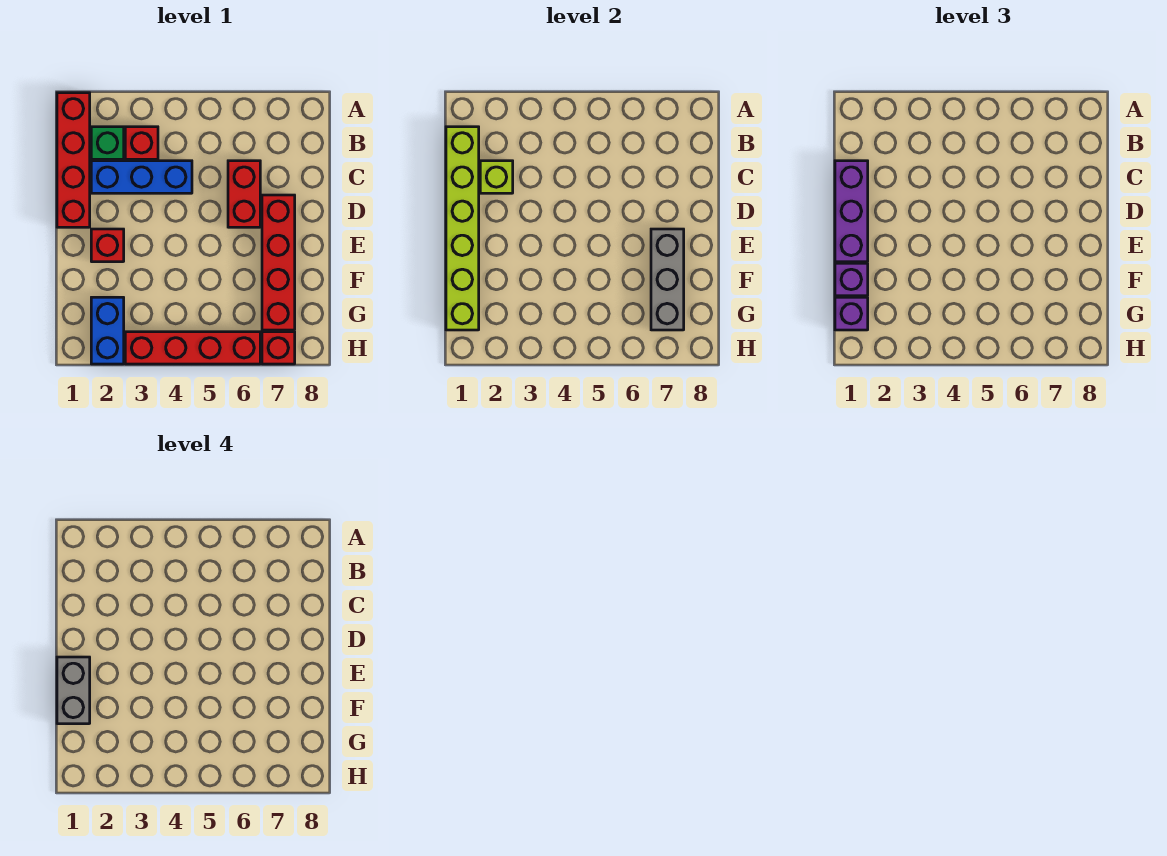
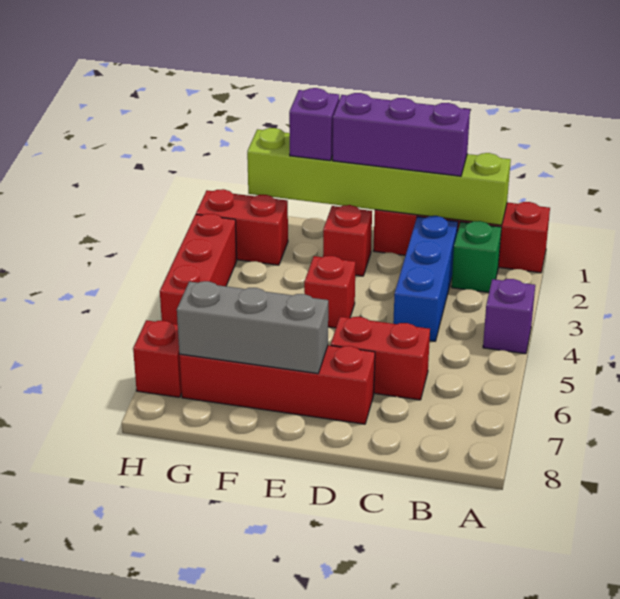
red brick B3 level 1 -> red brick E4 level 1
lime brick C2 level 2 -> none
grey brick E1:F1 level 4 -> none
purple brick G1 level 3 -> purple brick A4 level 1
blue brick G2:H2 level 1 -> red brick G2:H2 level 1
red brick H3:H6 level 1 -> red brick H3:H5 level 1

